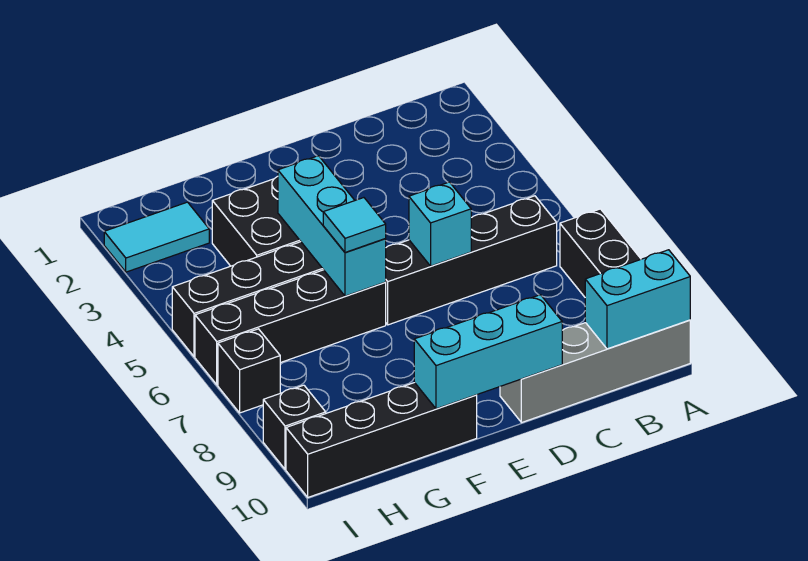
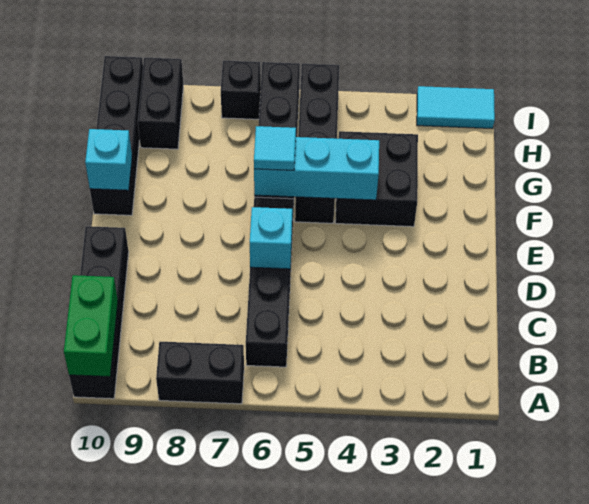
grey brick A10:D10 level 1 -> black brick A10:D10 level 1
cyan brick A10:B10 level 2 -> green brick A10:B10 level 2
cyan brick D10:F10 level 2 -> cyan brick F10 level 2
cyan tile H2:I2 level 1 -> cyan tile I1:I2 level 1
black brick I9 level 1 -> black brick H9:I9 level 1

